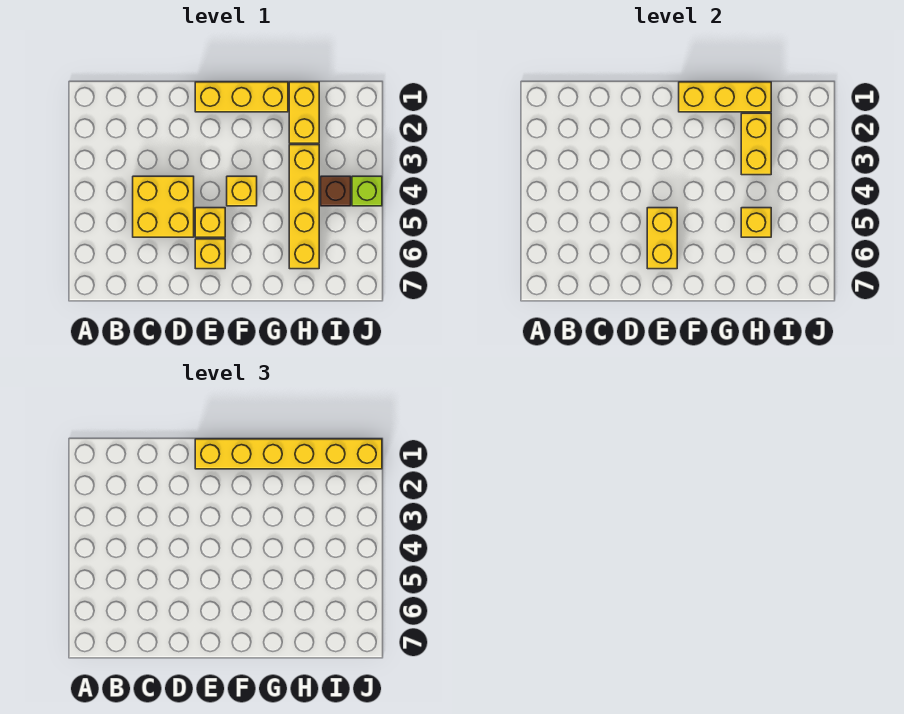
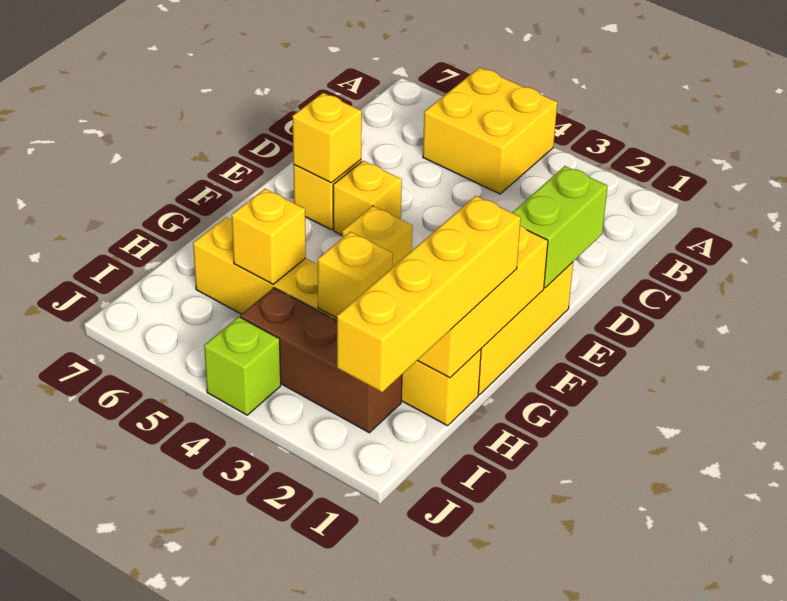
yellow brick C4:D5 level 1 -> yellow brick A4:B5 level 1
none -> lime brick D1:E1 level 2
yellow brick E1:J1 level 3 -> yellow brick G1:J1 level 3
yellow brick E5:E6 level 2 -> yellow brick E6 level 2
yellow brick H2:H3 level 2 -> yellow brick H3 level 2
brown brick I4 level 1 -> brown brick I2:I4 level 1

